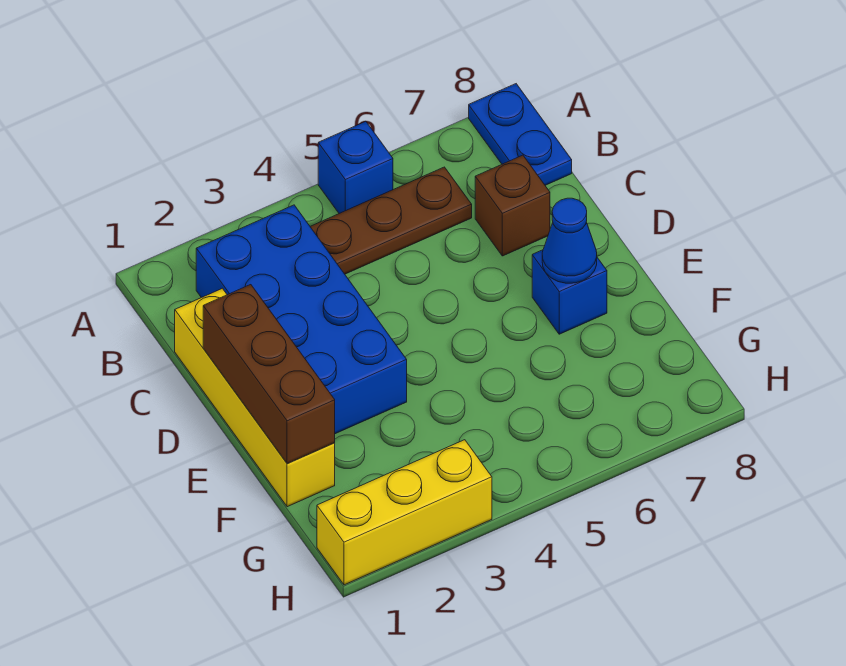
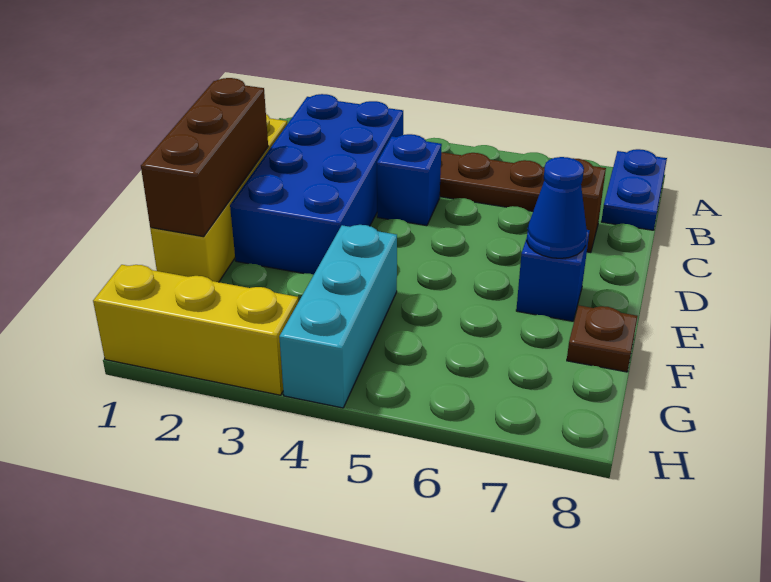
blue brick A5 level 1 -> blue brick C4 level 1
none -> cyan brick F4:H4 level 1
none -> brown plate F8 level 1

